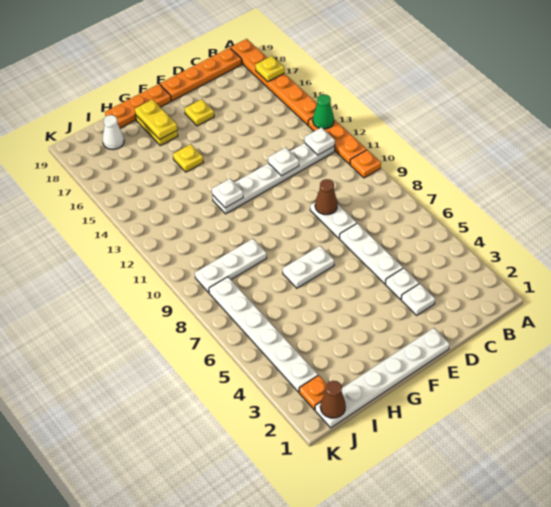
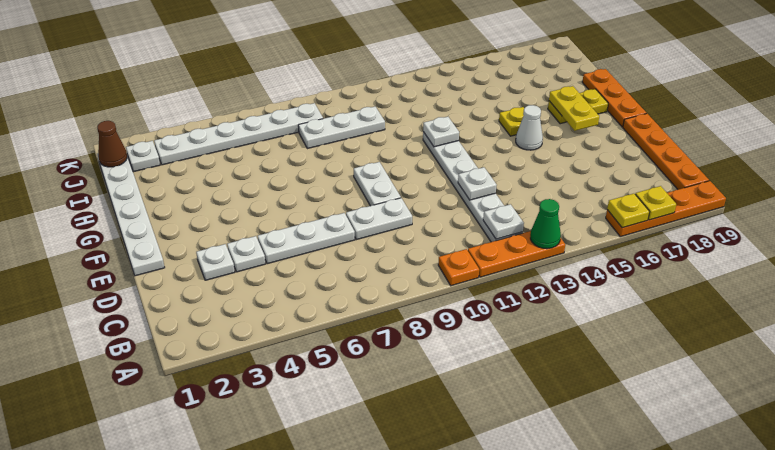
orange plate A14:A19 level 1 -> orange plate A16:A19 level 1
brown cone D9 level 2 -> none
yellow plate E17 level 1 -> yellow plate A16 level 2
white plate F7:G7 level 1 -> white plate E9:F9 level 1
yellow plate G17:G18 level 2 -> yellow plate F17:G17 level 2
white plate H9:J9 level 1 -> white plate I8:I10 level 1
white cone I18 level 1 -> white cone F15 level 1
orange plate J2 level 1 -> white plate J2 level 1

